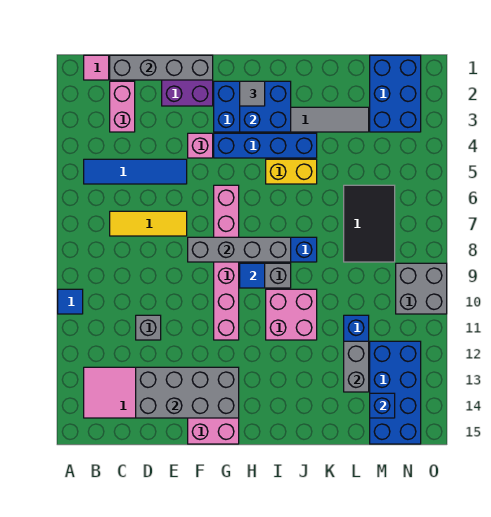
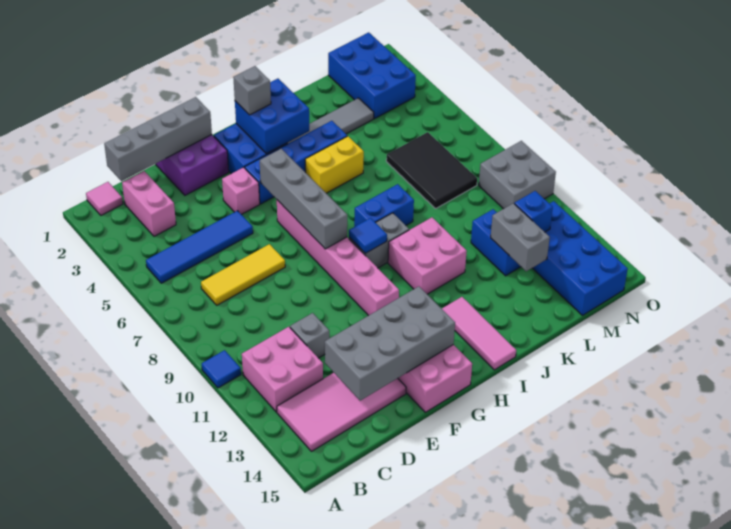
none -> pink brick B11:C12 level 1
grey brick F8:I8 level 2 -> grey brick G5:G8 level 2
grey tile H2 level 3 -> grey brick H2 level 3
none -> pink tile I13:I15 level 1
blue brick M14 level 2 -> blue brick M12 level 2

